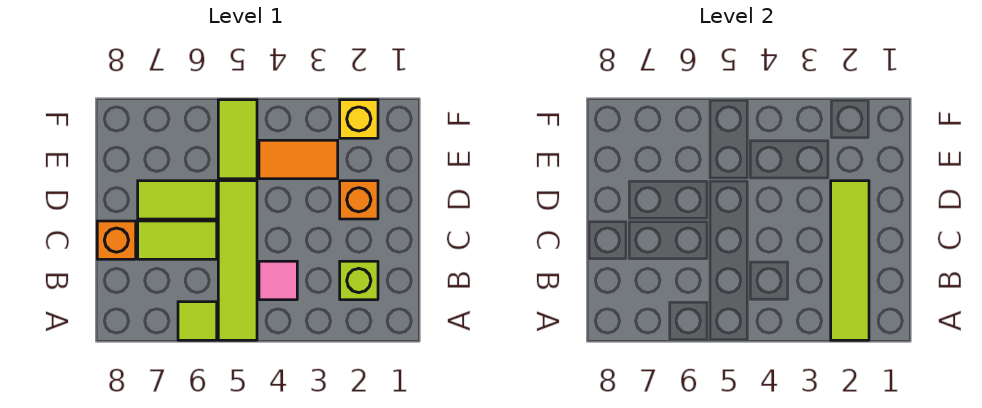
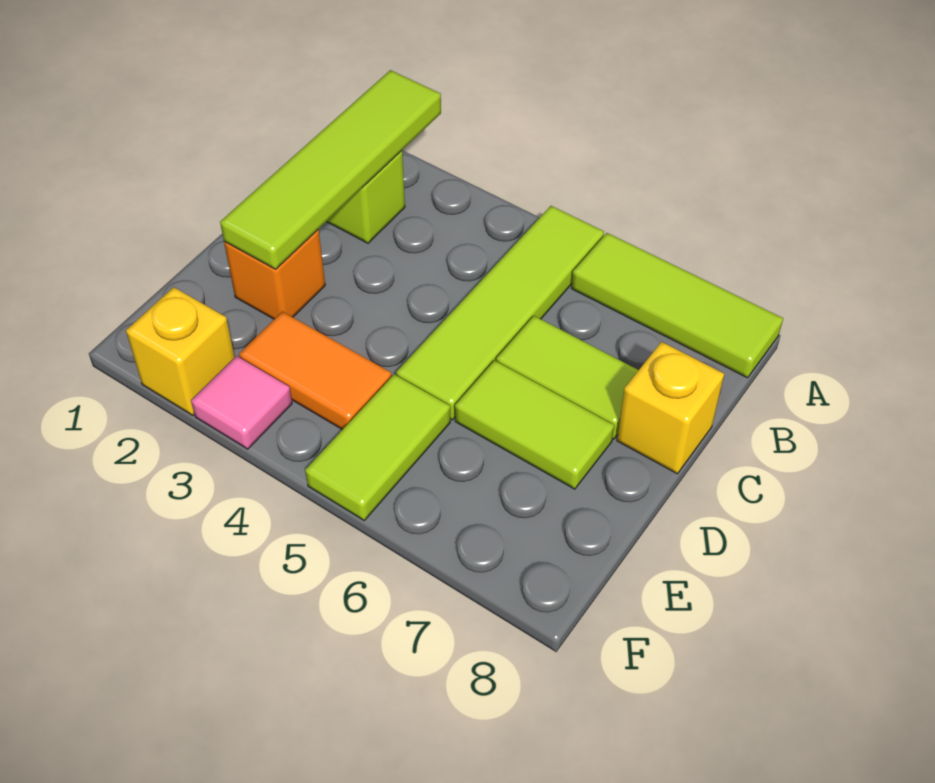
lime tile A6 level 1 -> lime tile A6:A8 level 1
pink tile B4 level 1 -> pink tile F3 level 1
orange brick C8 level 1 -> yellow brick C8 level 1

